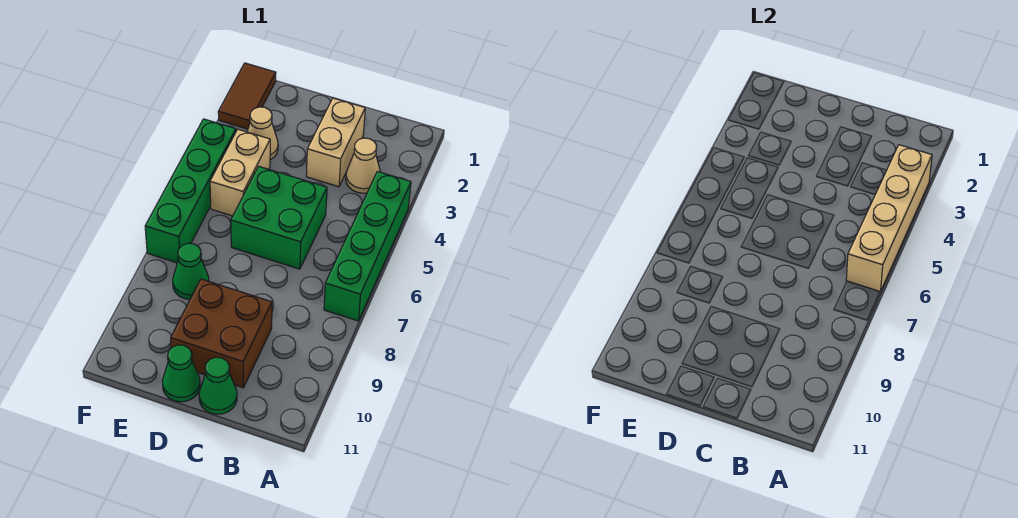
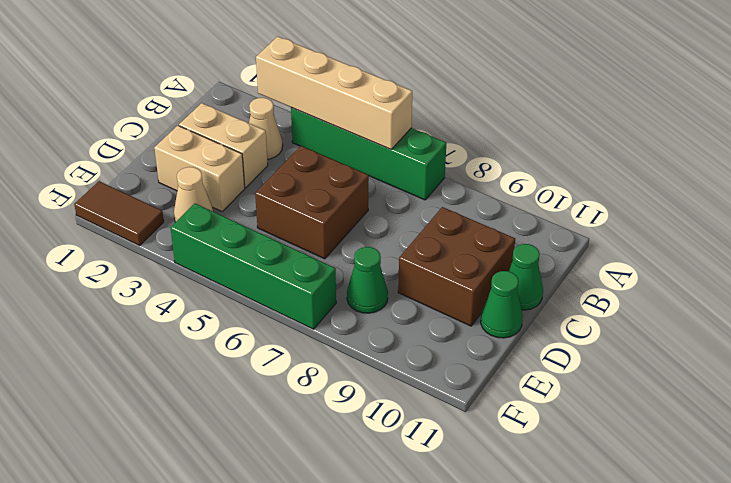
green brick C5:D6 level 1 -> brown brick C5:D6 level 1
tan brick E4:E5 level 1 -> tan brick D2:D3 level 1

